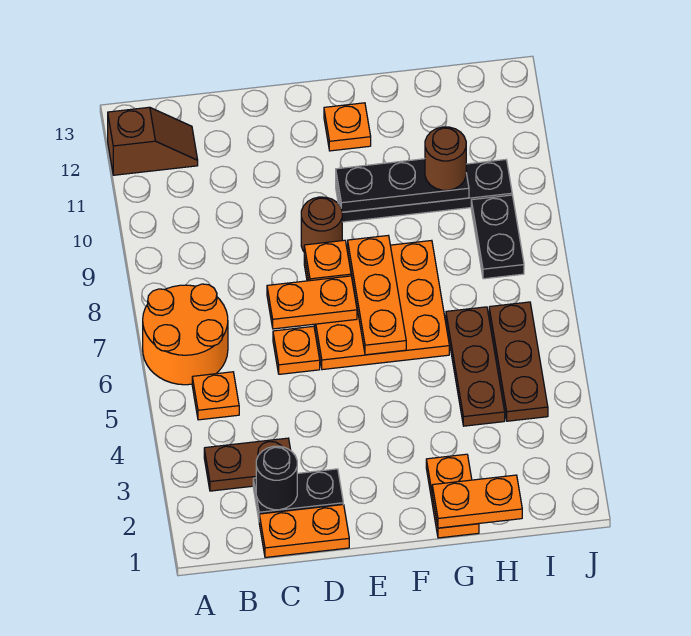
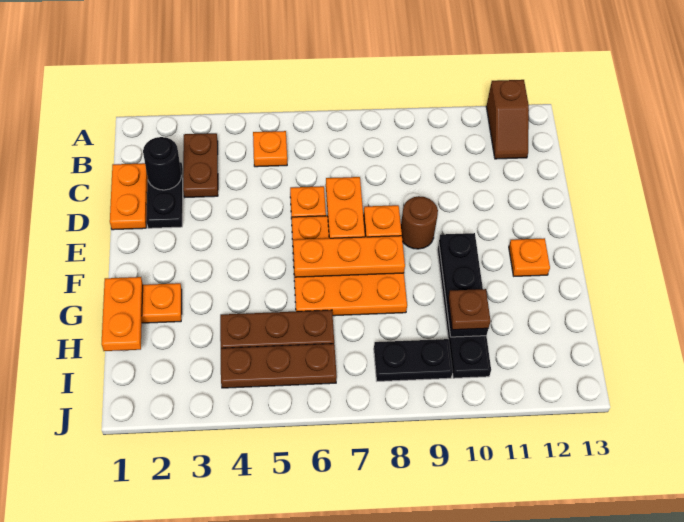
orange round brick A6:B7 level 1 -> none
brown round brick H10 level 3 -> brown plate H10 level 3

